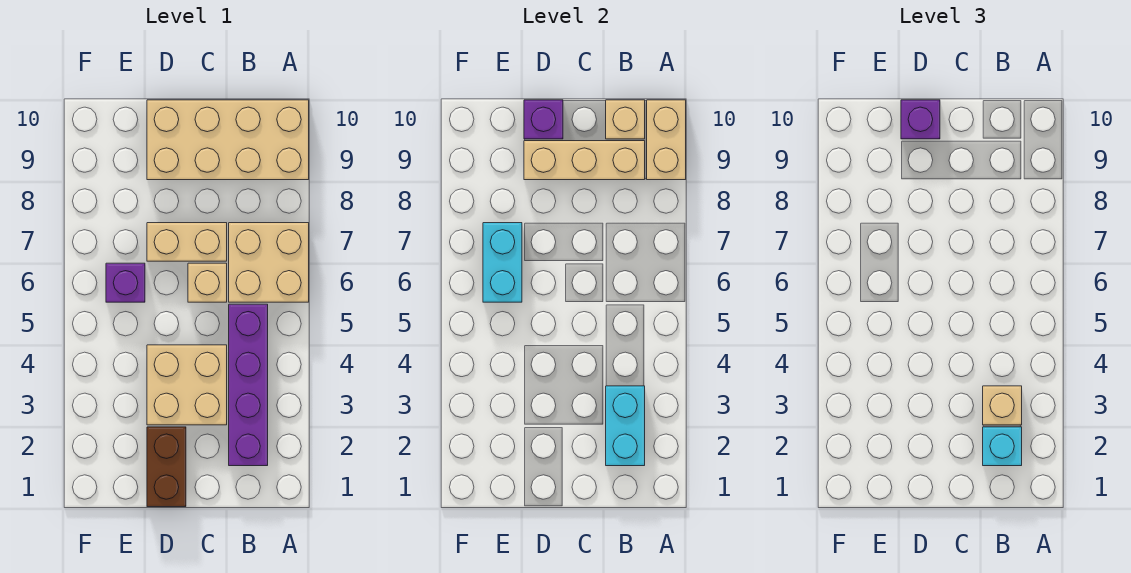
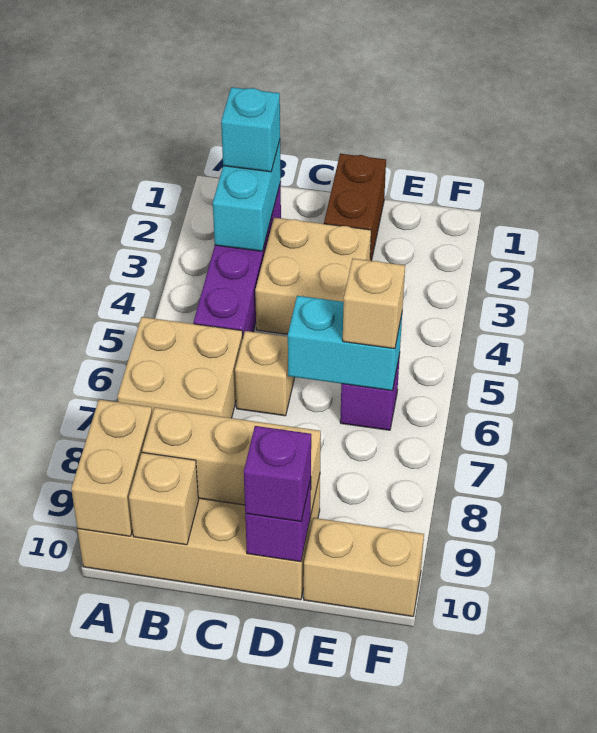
tan brick B3 level 3 -> tan brick E6 level 3
tan brick C7:D7 level 1 -> tan brick E10:F10 level 1
cyan brick E6:E7 level 2 -> cyan brick D6:E6 level 2

